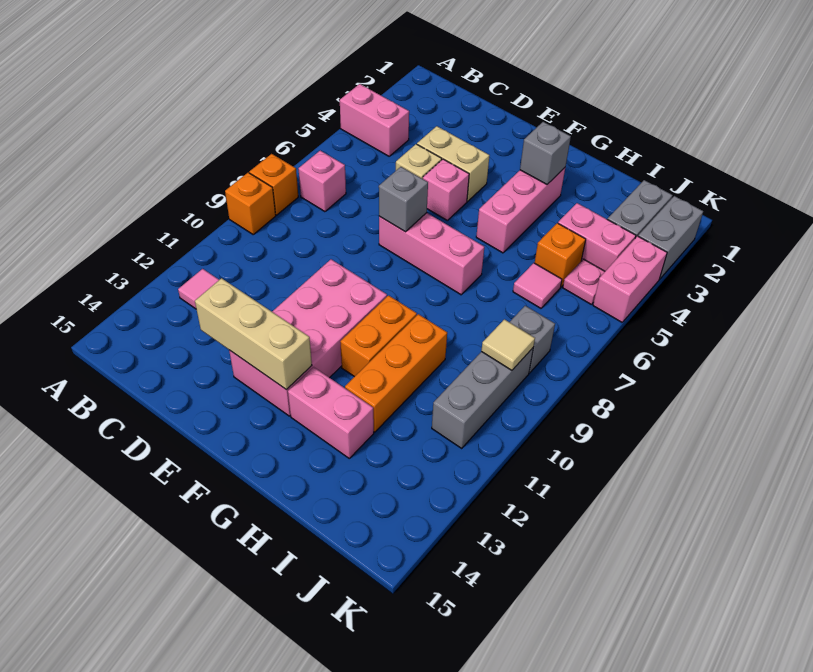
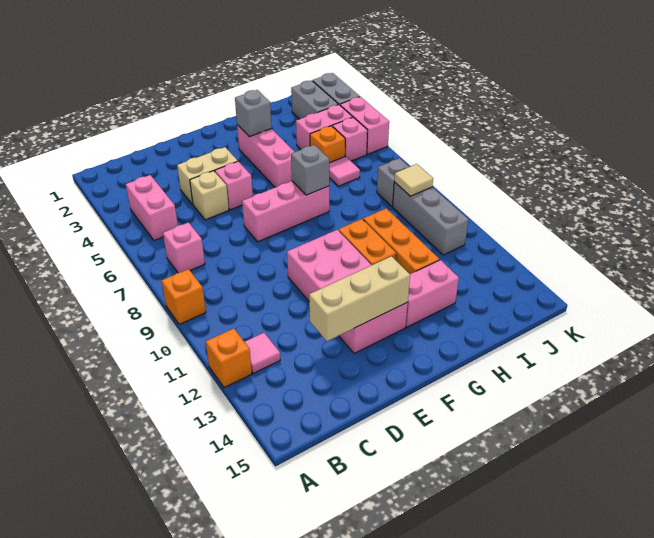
pink brick A4:B4 level 1 -> pink brick B4:B5 level 1
orange brick A8 level 1 -> orange brick A12 level 1
grey brick E7 level 2 -> grey brick G7 level 2
pink plate J5 level 1 -> pink brick J5 level 1

